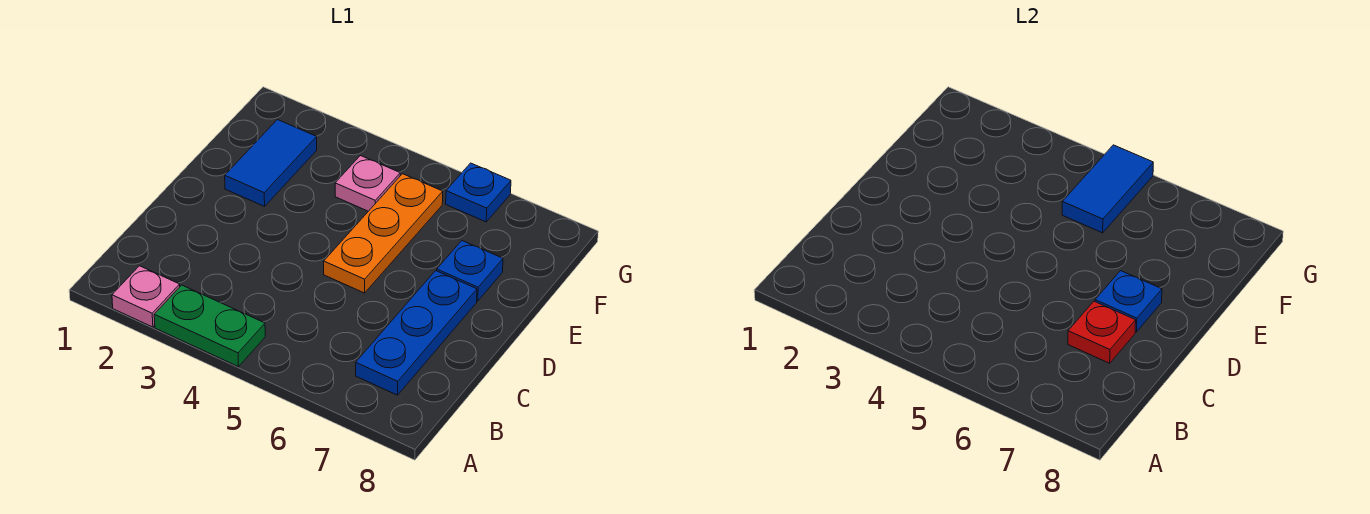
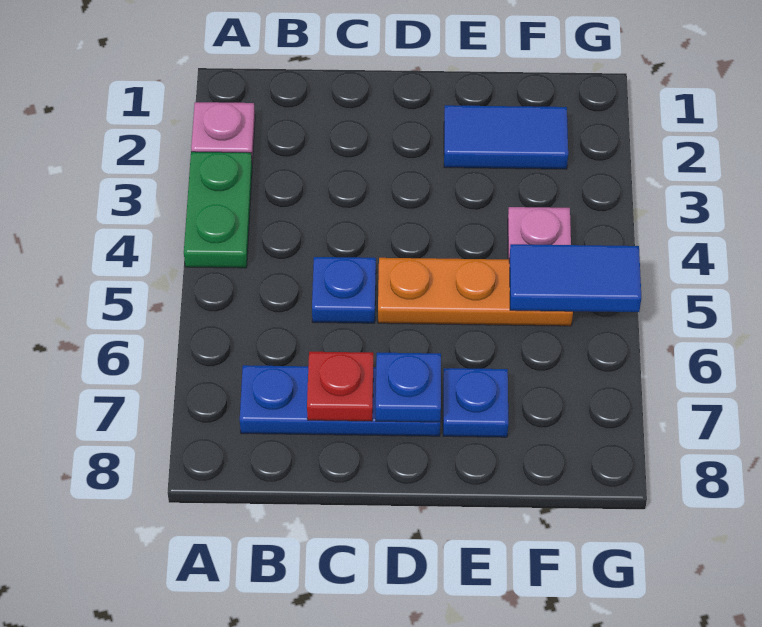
blue plate G6 level 1 -> blue plate C5 level 1

